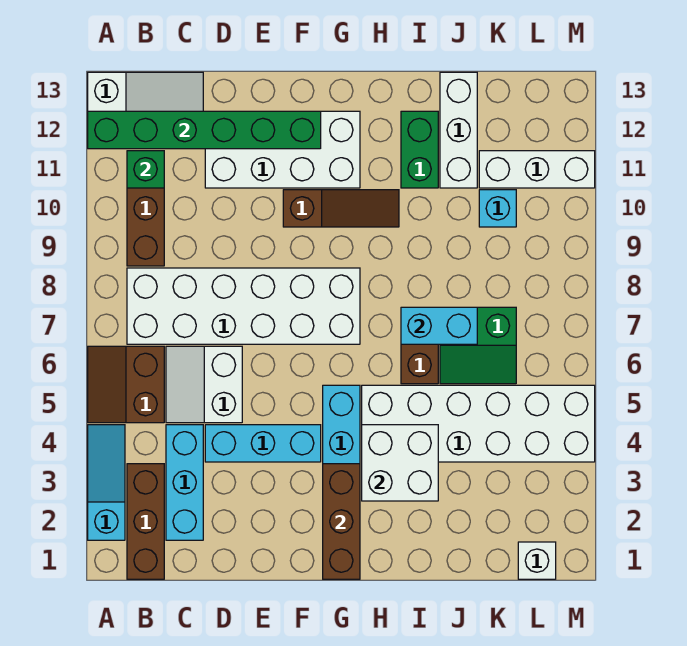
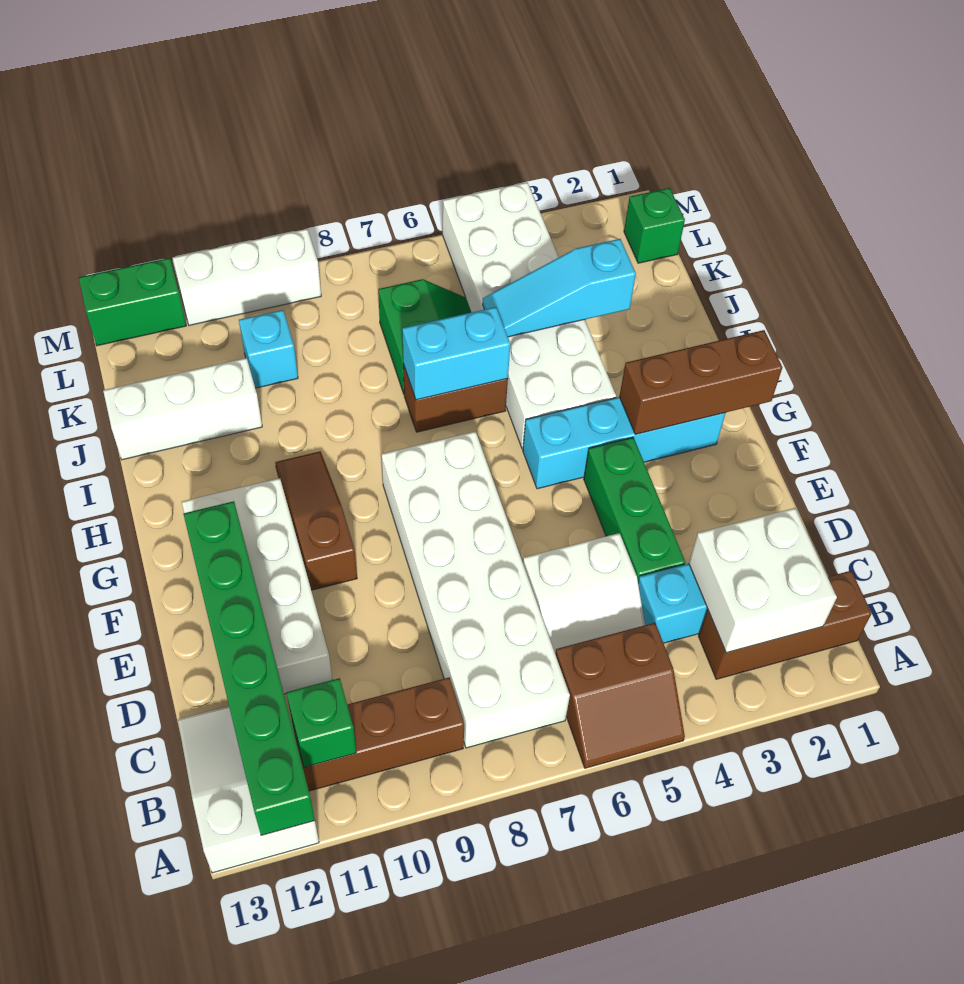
cyan slope A2:A4 level 1 top 2 -> cyan slope J3:J5 level 2 top 3
cyan brick D4:F4 level 1 -> green brick D4:F4 level 1
white brick H3:I4 level 2 -> white brick B2:C3 level 2
cyan brick I7:J7 level 2 -> cyan brick I6:I7 level 2
green brick I11:I12 level 1 -> green brick M12:M13 level 1
white brick K11:M11 level 1 -> white brick M9:M11 level 1
white brick L1 level 1 -> green brick L1 level 1

